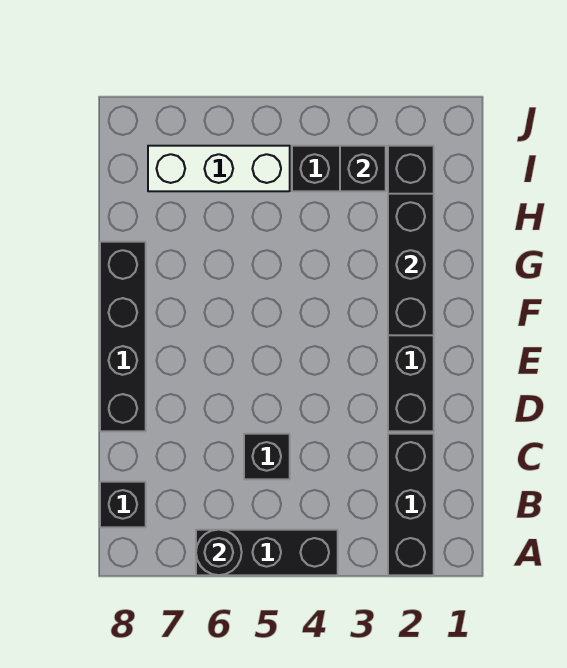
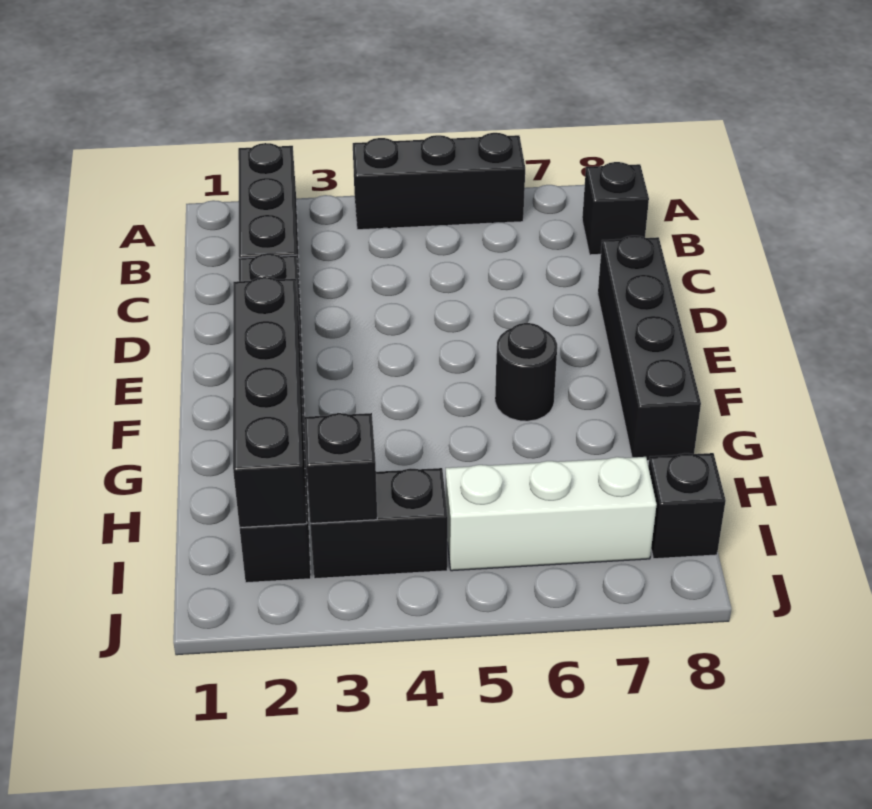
black round brick A6 level 2 -> black round brick F6 level 1
black brick C5 level 1 -> black brick I8 level 1
black brick F2:H2 level 2 -> black brick F2:I2 level 2

